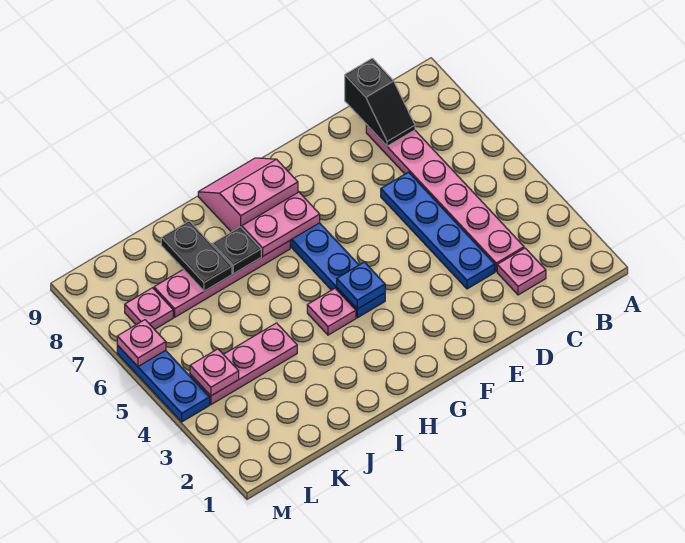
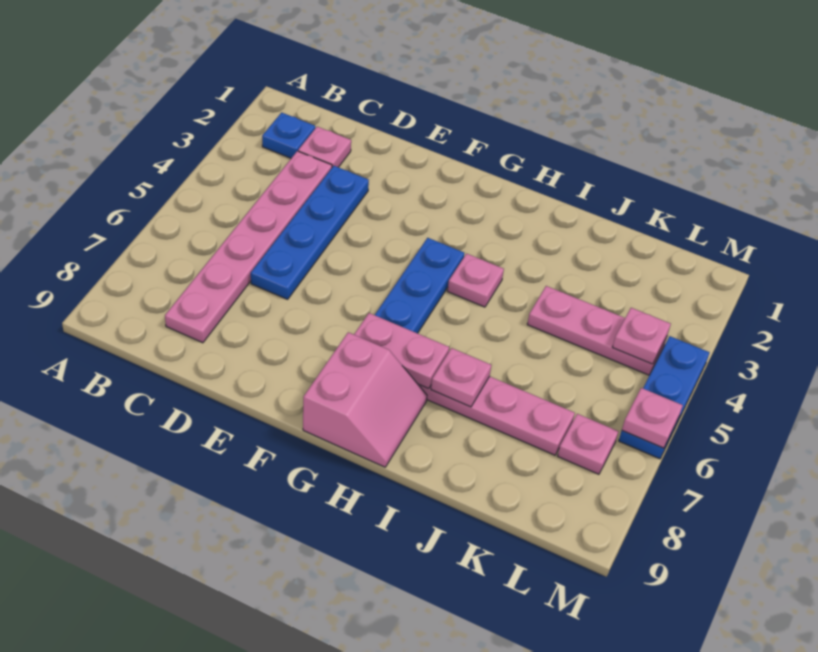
black slope C8:C9 level 2 top 9 -> none
blue plate G4 level 2 -> blue plate B2 level 1
pink slope G8:H9 level 1 top 8 -> pink slope G8:H9 level 1 top G
black plate I7 level 2 -> pink plate I7 level 2
black plate J7:J8 level 2 -> none

